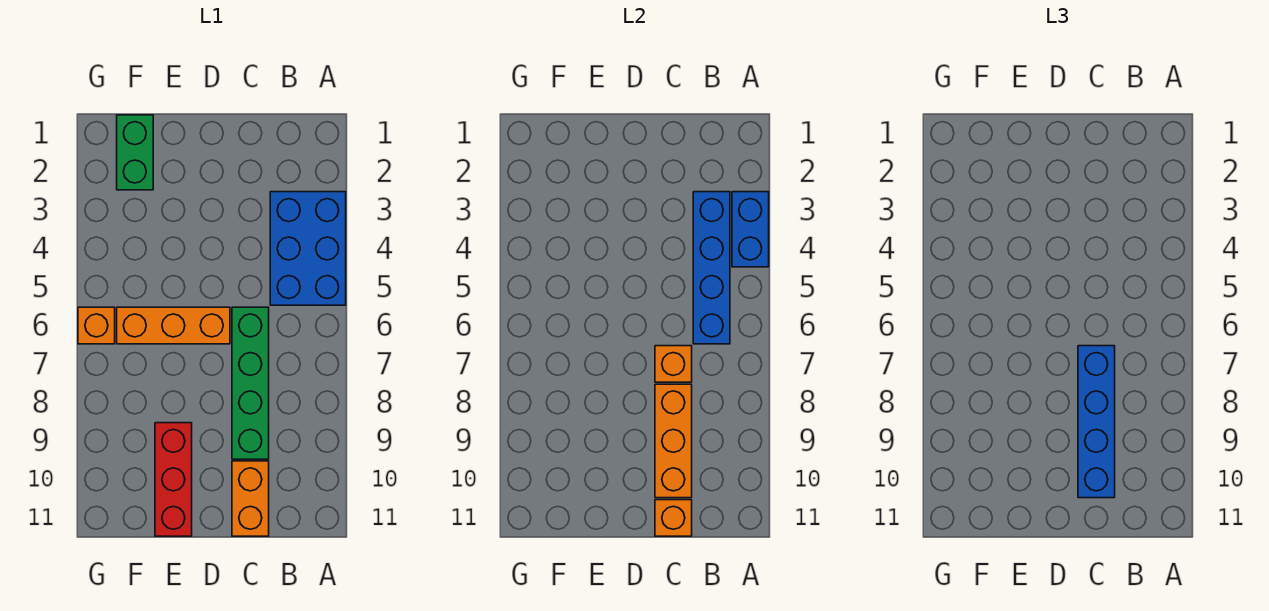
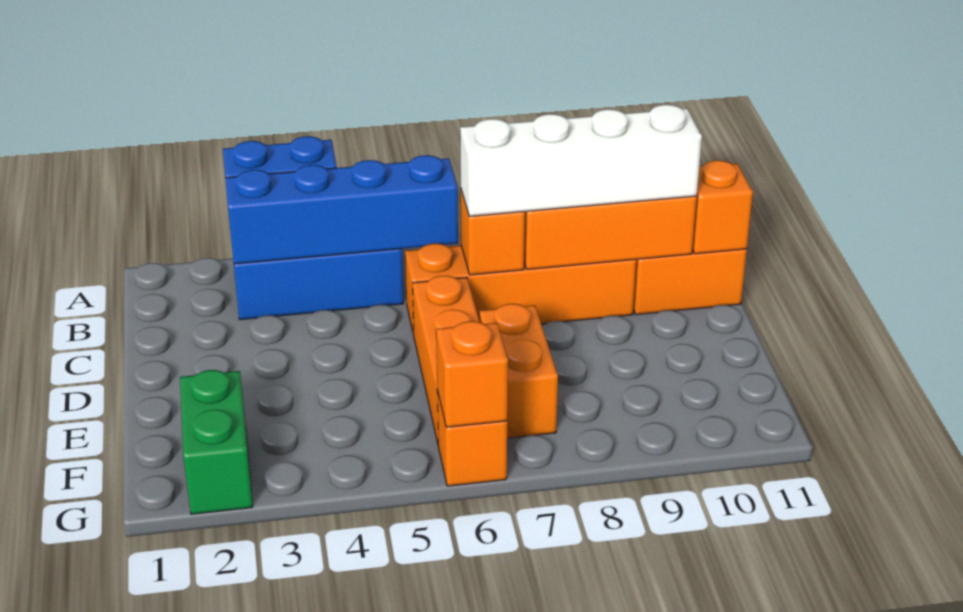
green brick C6:C9 level 1 -> orange brick C6:C9 level 1
blue brick C7:C10 level 3 -> white brick C7:C10 level 3
none -> orange brick E7:F7 level 1
red brick E9:E11 level 1 -> none
green brick F1:F2 level 1 -> green brick F2:G2 level 1
none -> orange brick G6 level 2

